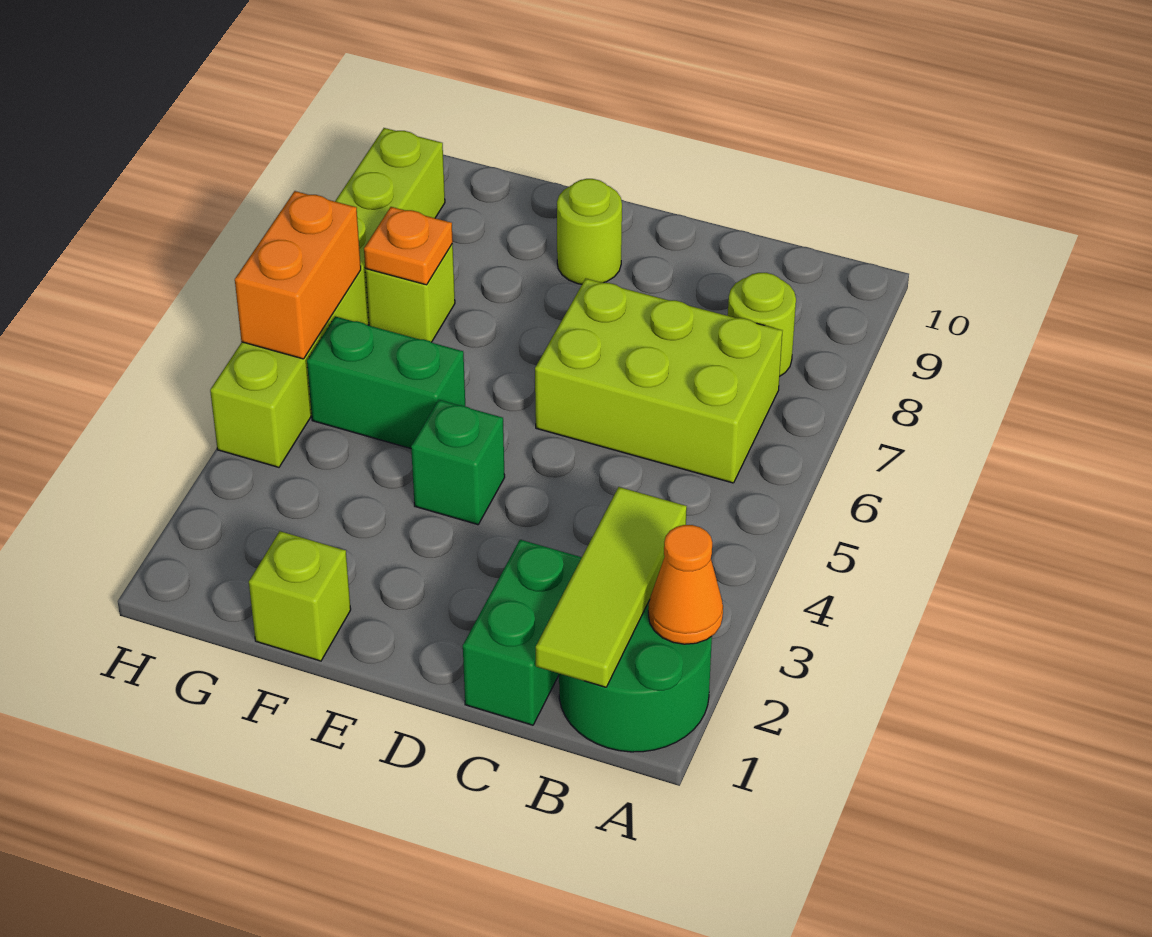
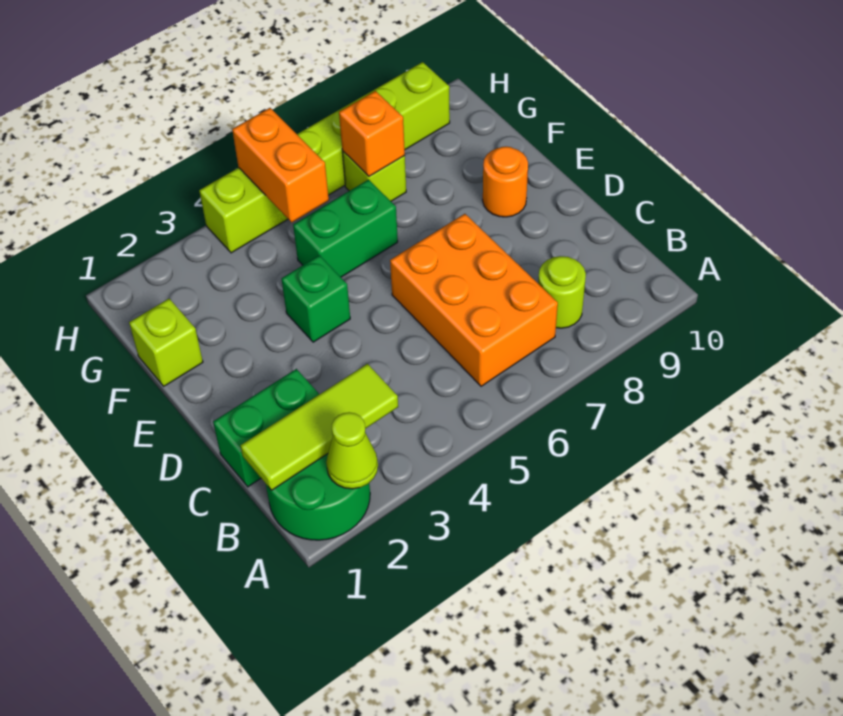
orange cone A2 level 2 -> lime cone A2 level 2
lime brick B6:D7 level 1 -> orange brick B6:D7 level 1
lime round brick E9 level 1 -> orange round brick E9 level 1
green brick F5:G5 level 1 -> green brick F5:F6 level 1
orange plate G7 level 2 -> orange brick G7 level 2
orange brick H5:H6 level 2 -> orange brick G5:H5 level 2

